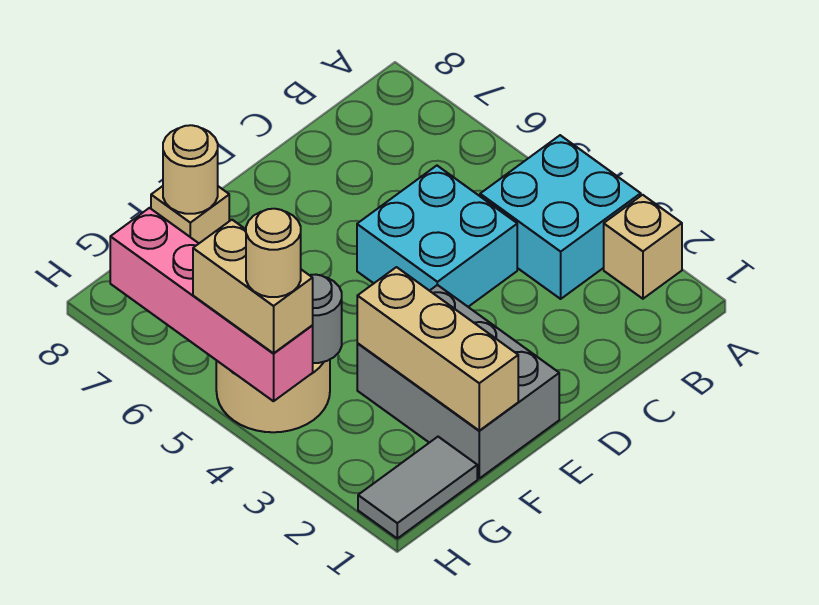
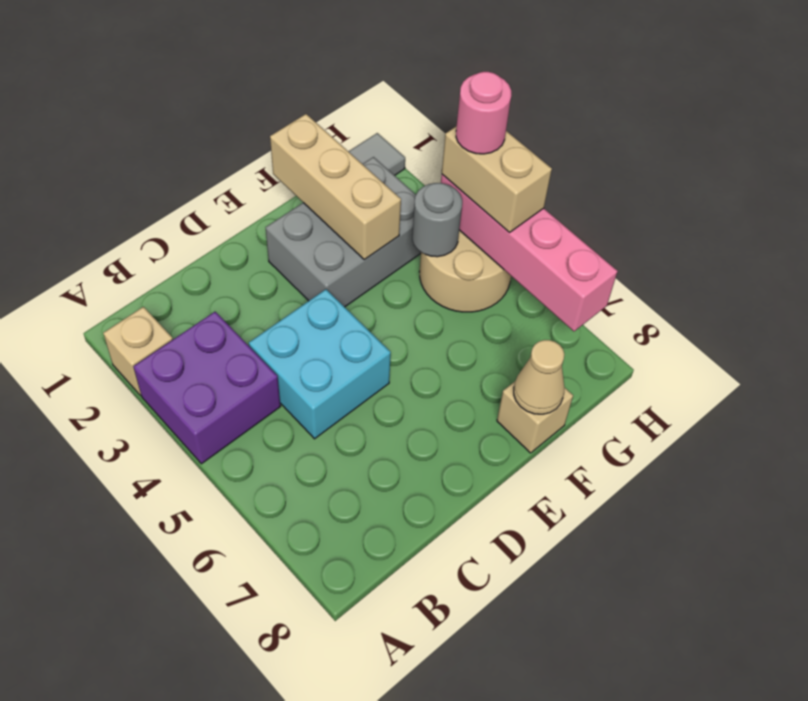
cyan brick A3:B4 level 1 -> purple brick A3:B4 level 1
grey brick E1:F3 level 1 -> grey brick E2:G3 level 1
tan round brick F8 level 2 -> tan cone F8 level 2
tan round brick H4 level 4 -> pink round brick H4 level 4

